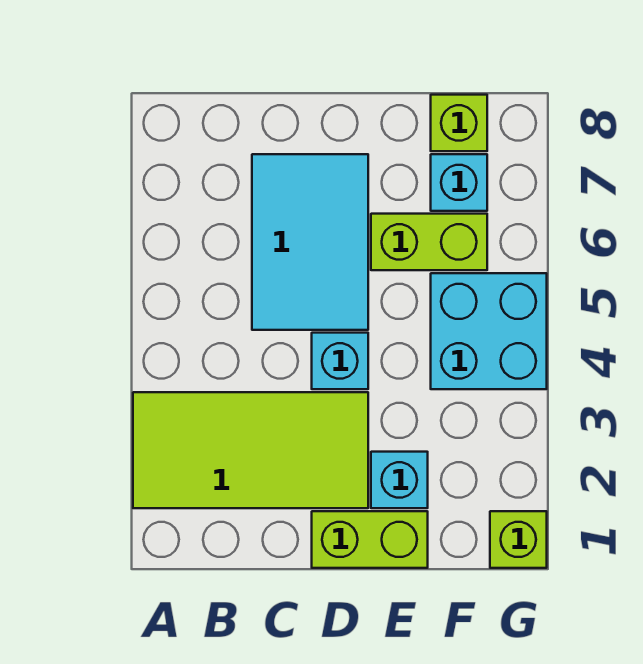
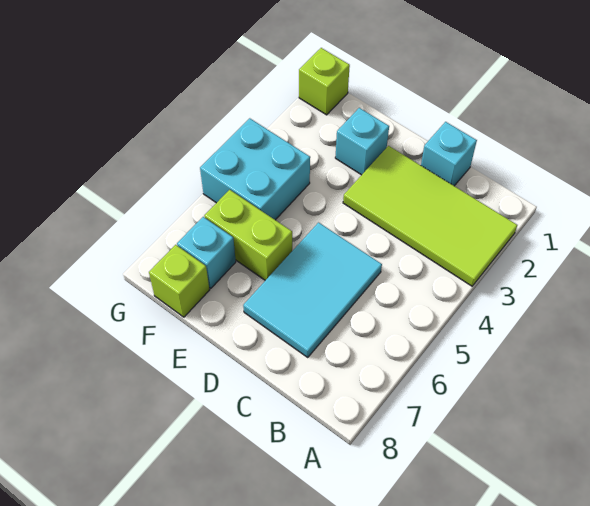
lime brick D1:E1 level 1 -> none
cyan brick D4 level 1 -> cyan brick C1 level 1

